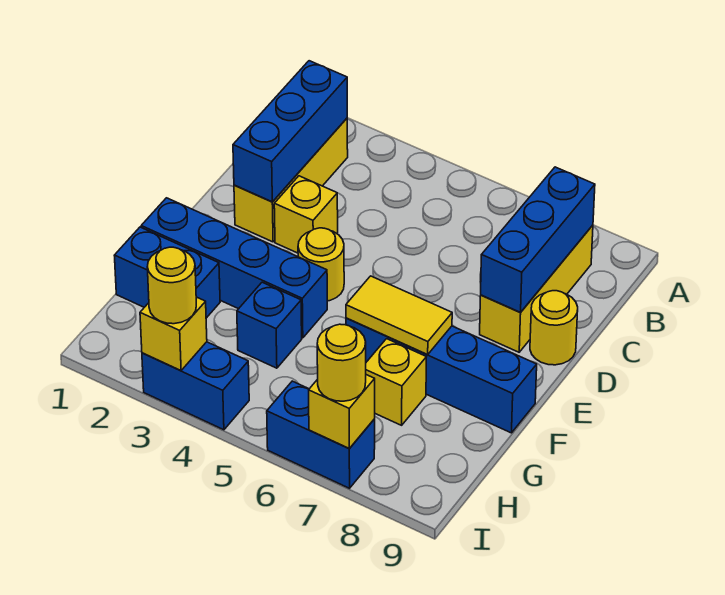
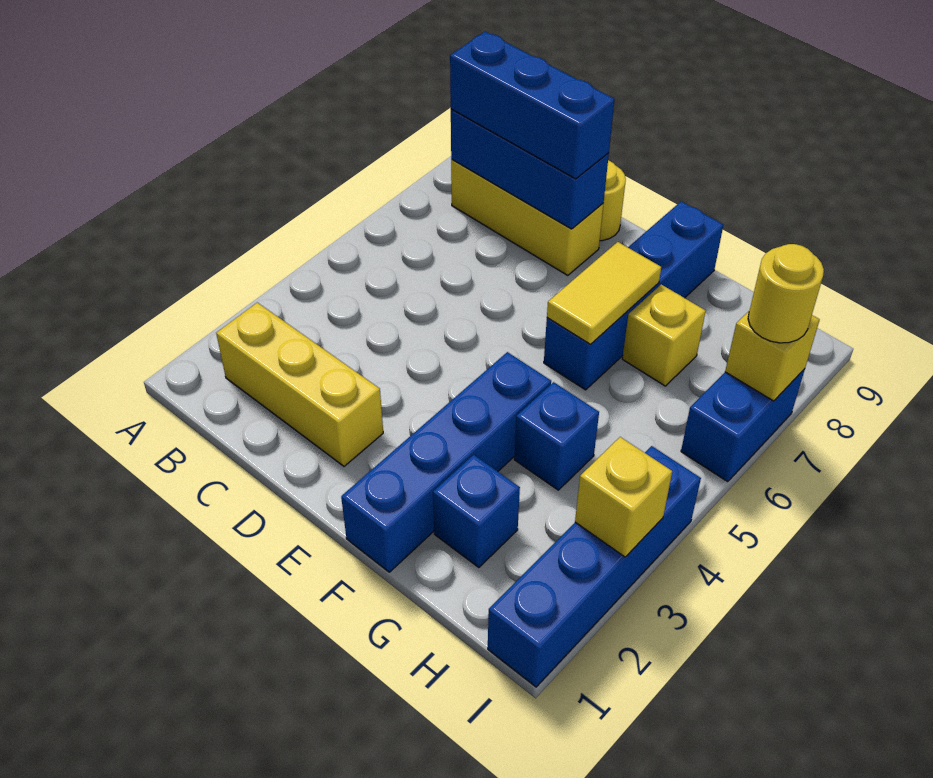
blue brick B2:D2 level 2 -> blue brick B8:D8 level 3
yellow brick D3 level 1 -> none
yellow round brick E4 level 1 -> none
blue brick G1:G2 level 1 -> blue brick G2 level 1
blue brick I3:I4 level 1 -> blue brick I1:I4 level 1
yellow round brick I3 level 3 -> none

